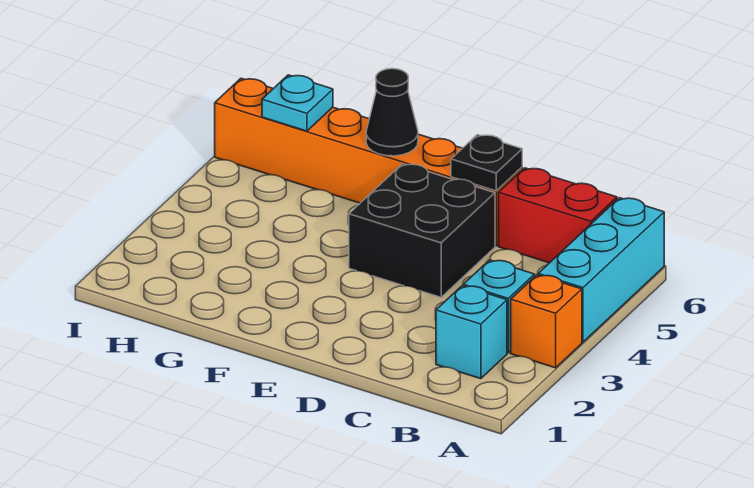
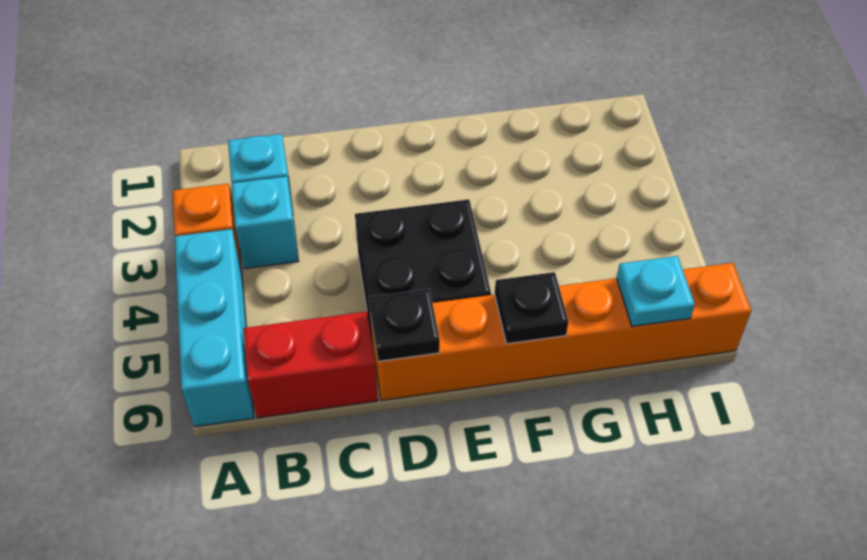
black cone F6 level 2 -> black plate F6 level 2

